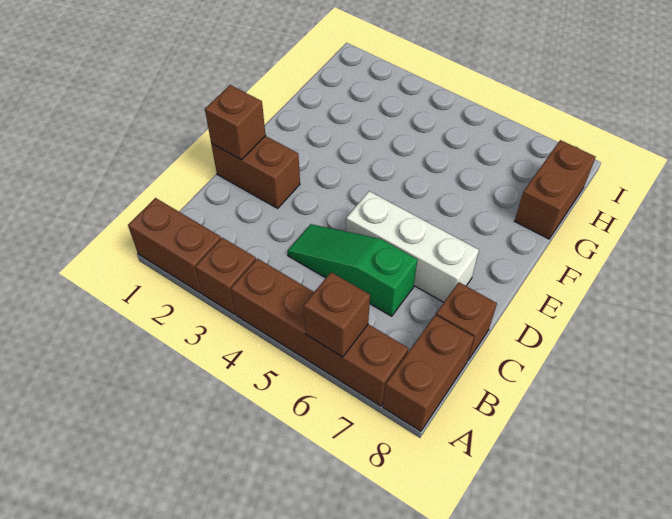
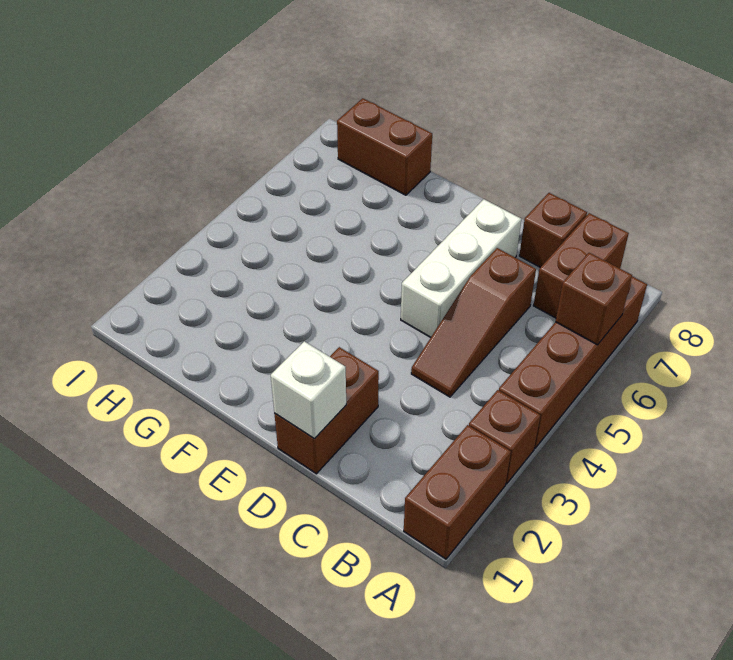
brown brick A8:B8 level 1 -> brown brick B7:B8 level 1
green slope C4:C6 level 1 top 6 -> brown slope C4:C6 level 1 top 6
brown brick D1 level 2 -> white brick D1 level 2

